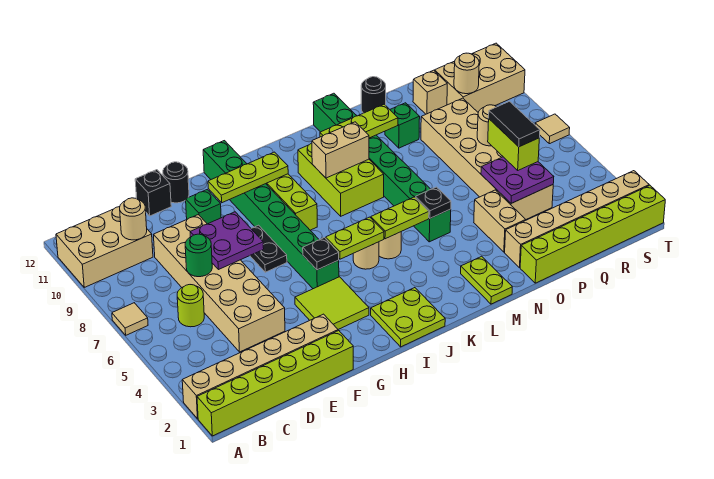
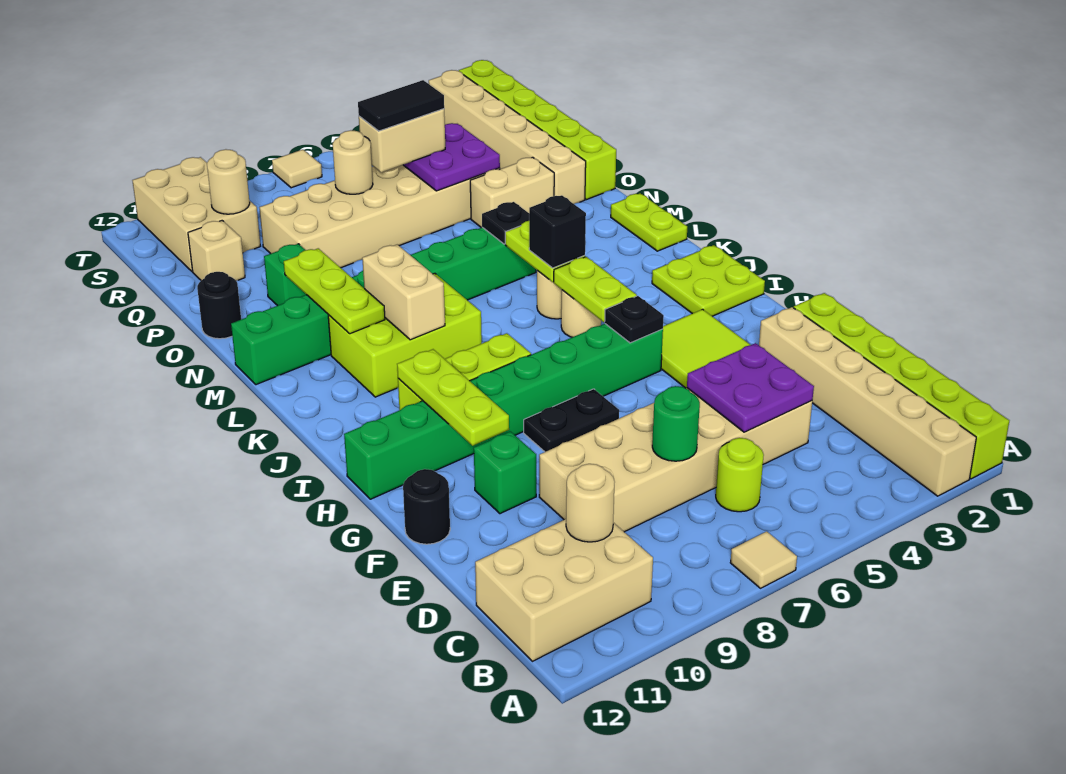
tan brick A10:C11 level 1 -> tan brick B10:C12 level 1
purple plate E7:F8 level 2 -> purple plate D4:E5 level 2
black brick E12 level 1 -> black brick K5 level 3
lime plate M1:M2 level 1 -> lime plate L1:M1 level 1
lime brick Q5:Q6 level 3 -> tan brick Q5:Q6 level 3

